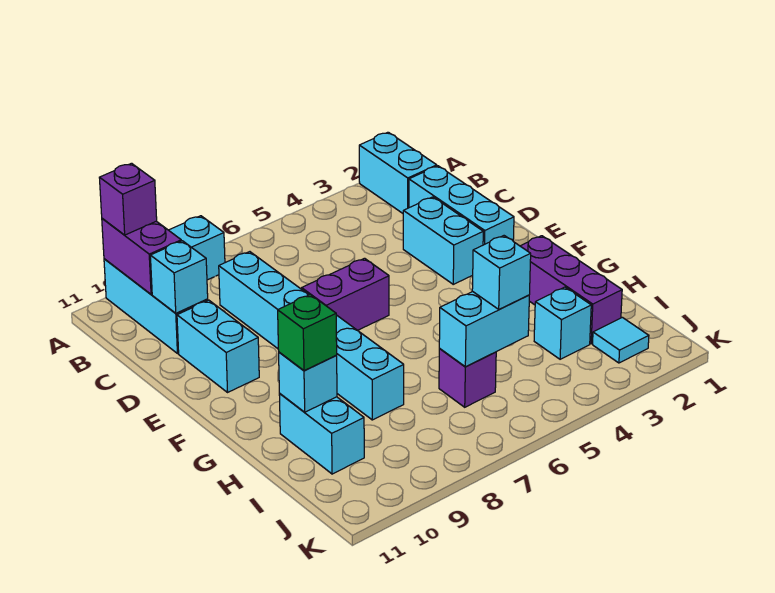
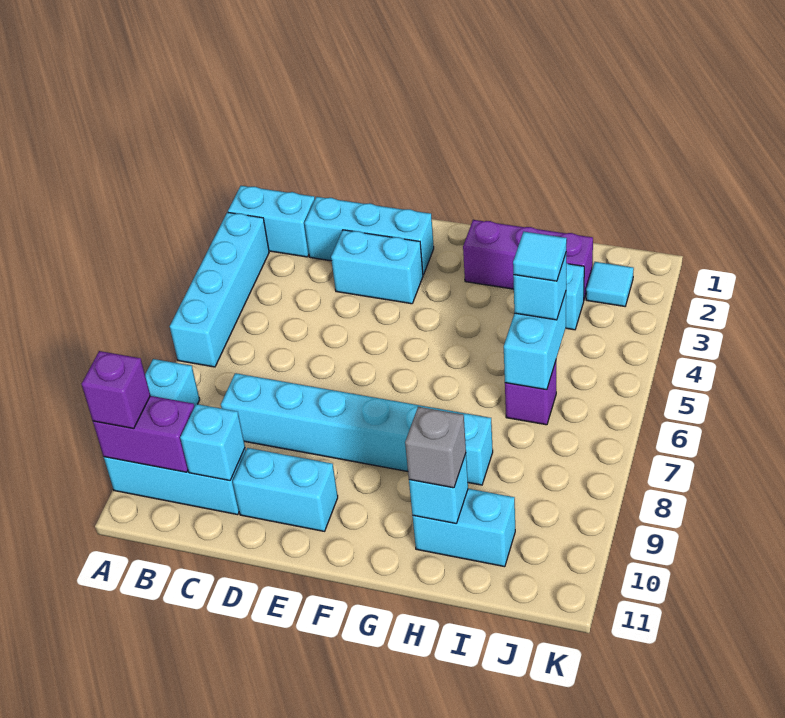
none -> cyan brick A3:A6 level 1
purple brick E6:E7 level 1 -> none
green brick H10 level 3 -> grey brick H10 level 3
none -> cyan tile I5 level 4

